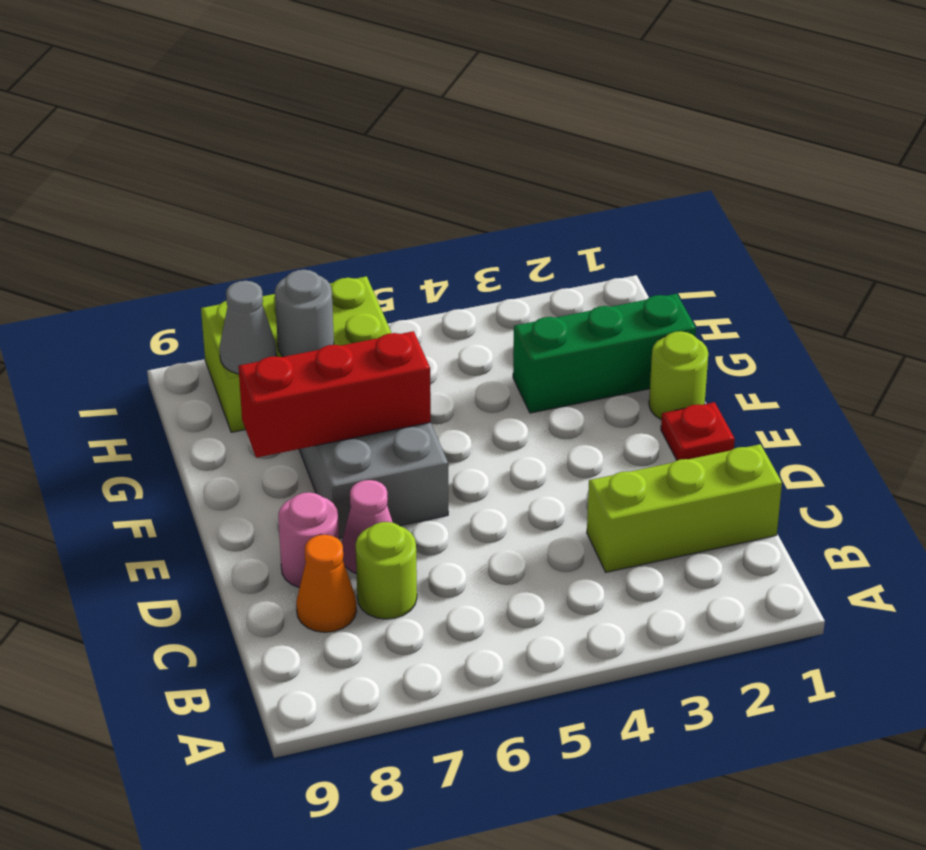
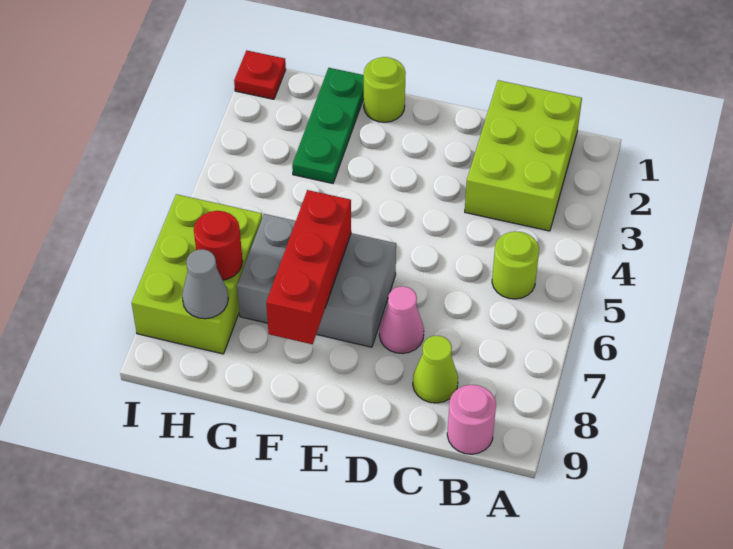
lime brick C1:C3 level 1 -> lime brick B1:C3 level 1
lime round brick C7 level 1 -> lime round brick B5 level 1
orange cone C8 level 1 -> lime cone C8 level 1
pink round brick D8 level 1 -> pink round brick B9 level 1
red plate E1 level 1 -> red plate I1 level 1
green brick G1:G3 level 1 -> green plate G1:G3 level 1
grey round brick H7 level 2 -> red round brick H7 level 2

